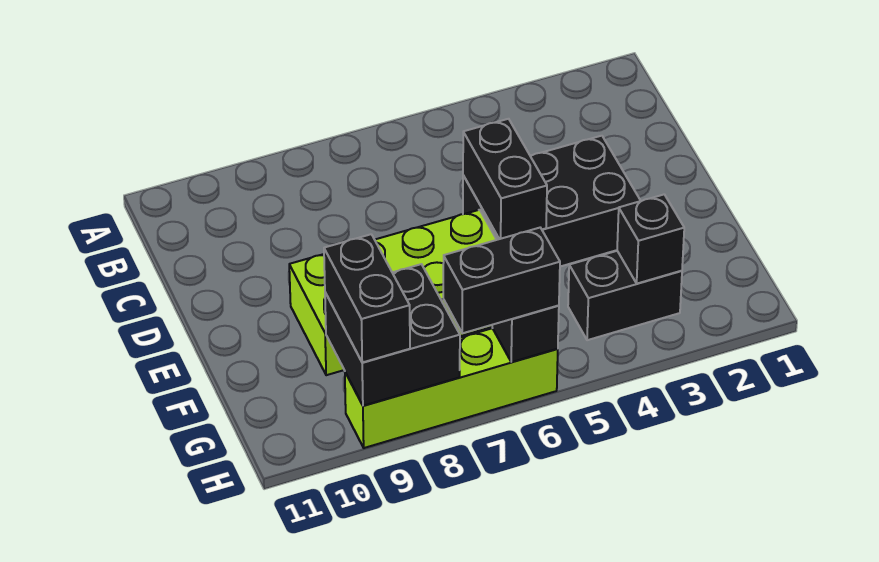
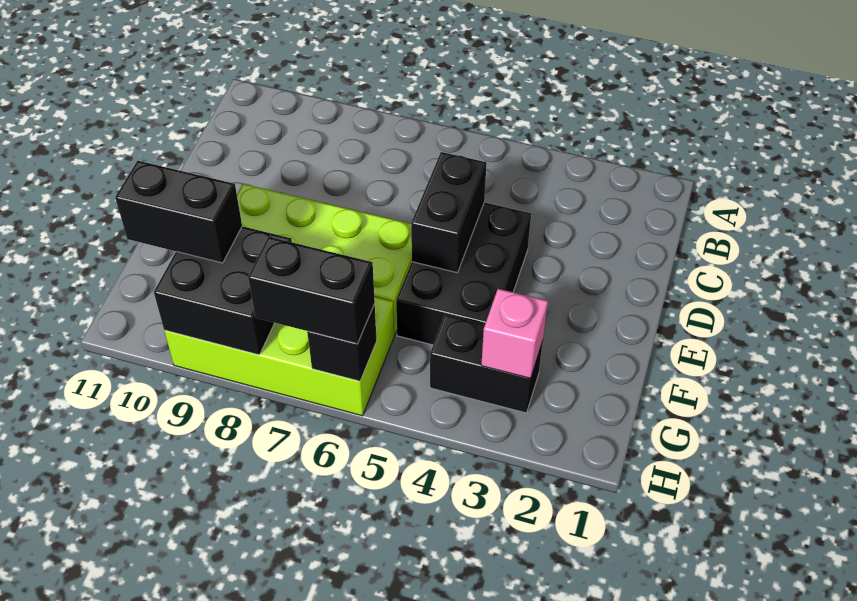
black brick D3:E5 level 1 -> black brick D4:F5 level 1
black brick G3 level 2 -> pink brick G3 level 2
black brick G9:H9 level 3 -> black brick G9:G10 level 3
lime brick H6:H9 level 1 -> lime brick G6:H9 level 1

